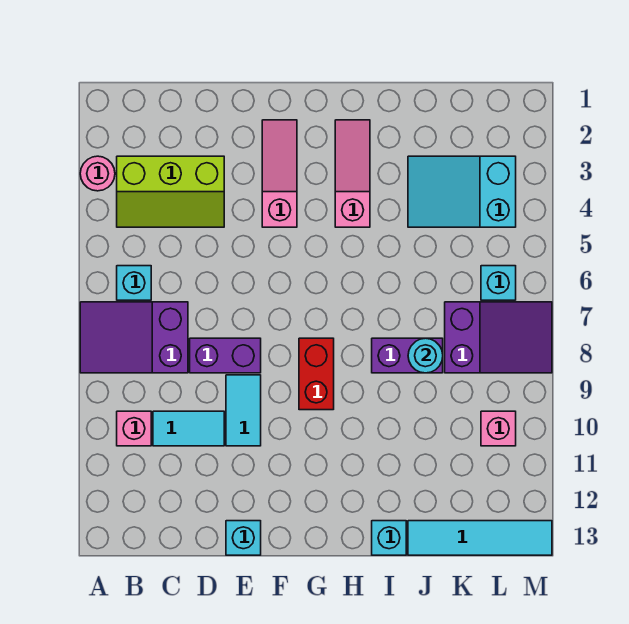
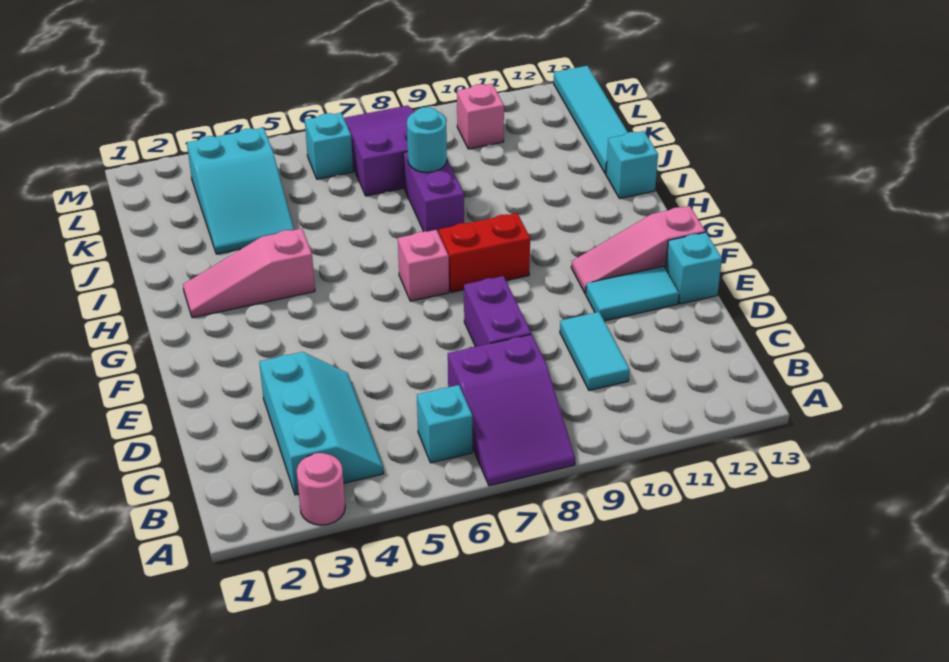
lime slope B3:D4 level 1 top 3 -> cyan slope B3:D4 level 1 top 3
pink brick B10 level 1 -> pink brick G7 level 1
cyan tile E9:E10 level 1 -> cyan tile E11:E12 level 1
pink slope F2:F4 level 1 top 4 -> pink slope F11:F13 level 1 top 13

